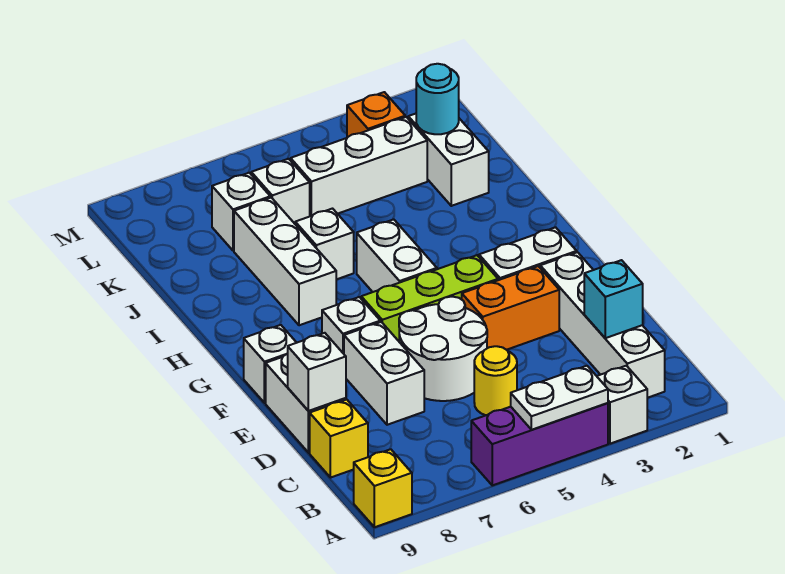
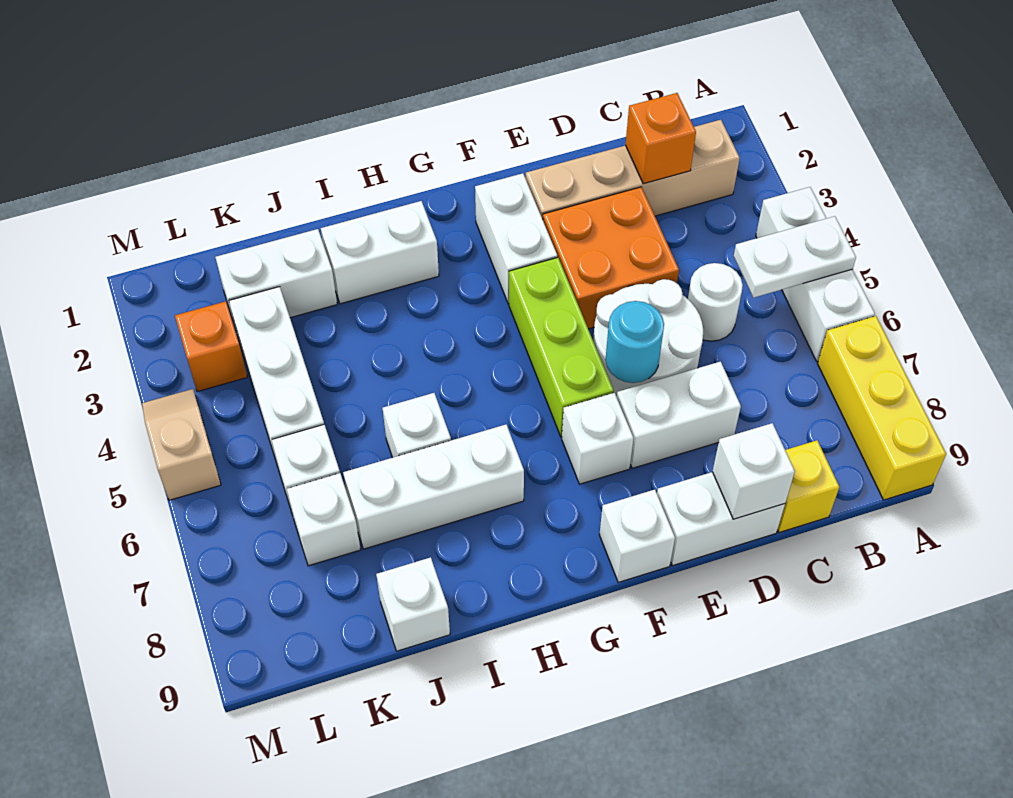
white brick A3 level 1 -> white brick J9 level 1
purple brick A4:A6 level 1 -> white brick A4:A6 level 1
white plate A4:A5 level 2 -> white plate A5:B5 level 2
yellow brick A9 level 1 -> yellow brick A7:A9 level 1
white brick B2:E2 level 1 -> tan brick B2:E2 level 1
cyan brick C2 level 2 -> orange brick C2 level 2
yellow round brick C5 level 1 -> white round brick C5 level 1
orange brick E3:E4 level 1 -> orange brick D3:E4 level 1
white brick G5:H5 level 1 -> white brick H2:I2 level 1
cyan round brick K2 level 2 -> cyan round brick E6 level 2
none -> tan slope M4:M5 level 1 top 5

